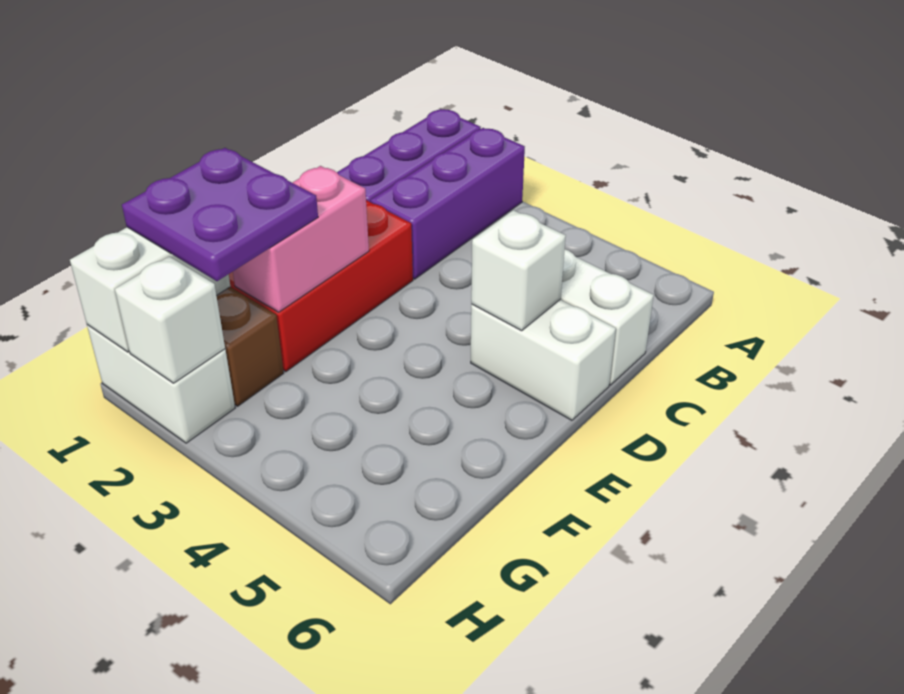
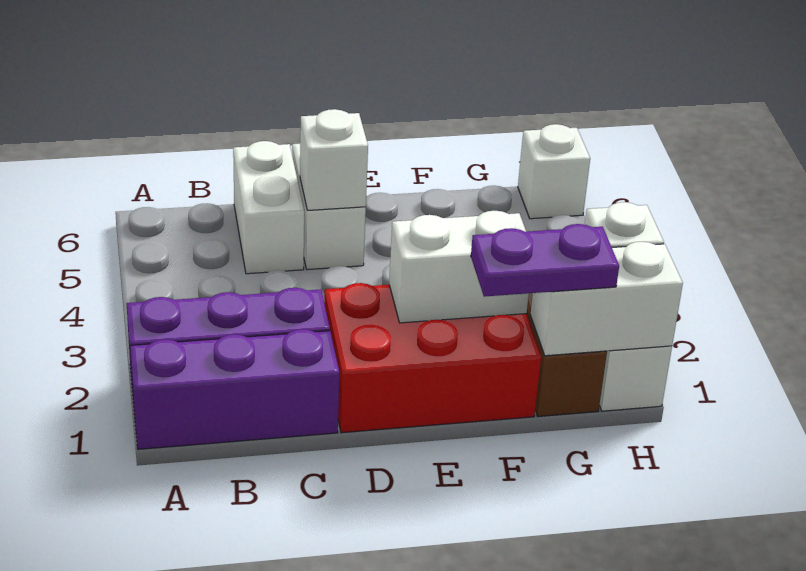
pink brick E2:F2 level 2 -> white brick E2:F2 level 2
purple plate F1:G2 level 3 -> purple plate F1:G1 level 3
none -> white brick H6 level 1

